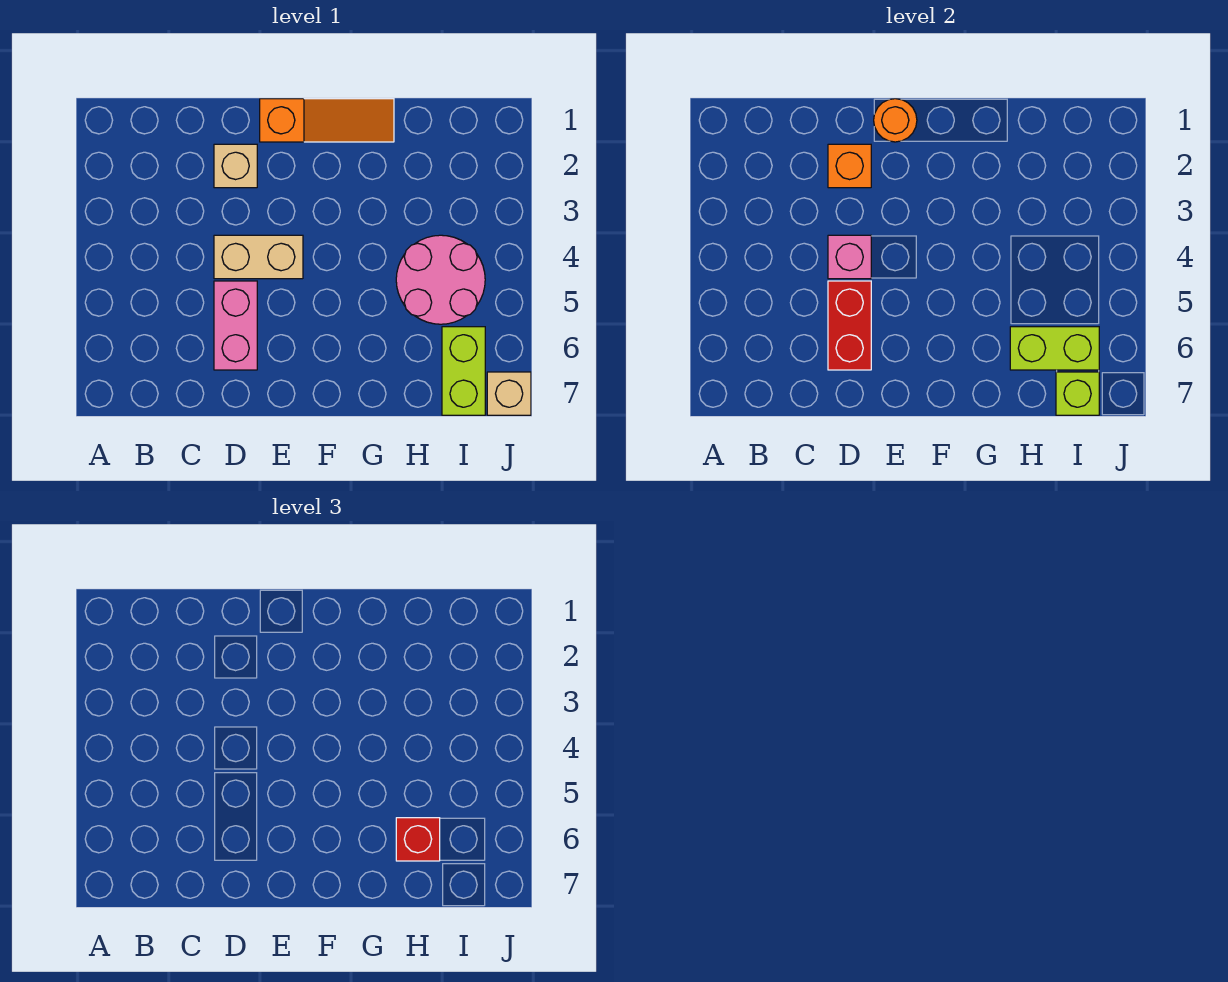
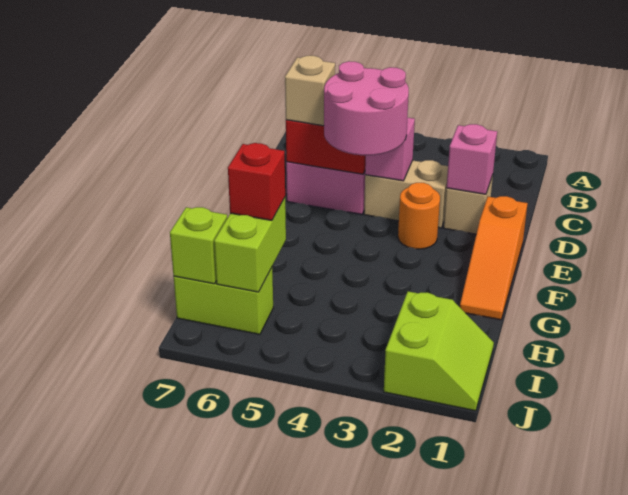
orange brick D2 level 2 -> pink brick D2 level 2
tan brick D4:E4 level 1 -> tan brick D3:D4 level 1
orange round brick E1 level 2 -> orange round brick E3 level 1
pink round brick H4:I5 level 1 -> pink round brick D4:E5 level 3
none -> lime slope I1:J2 level 1 top 2
tan brick J7 level 1 -> tan brick D6 level 3

